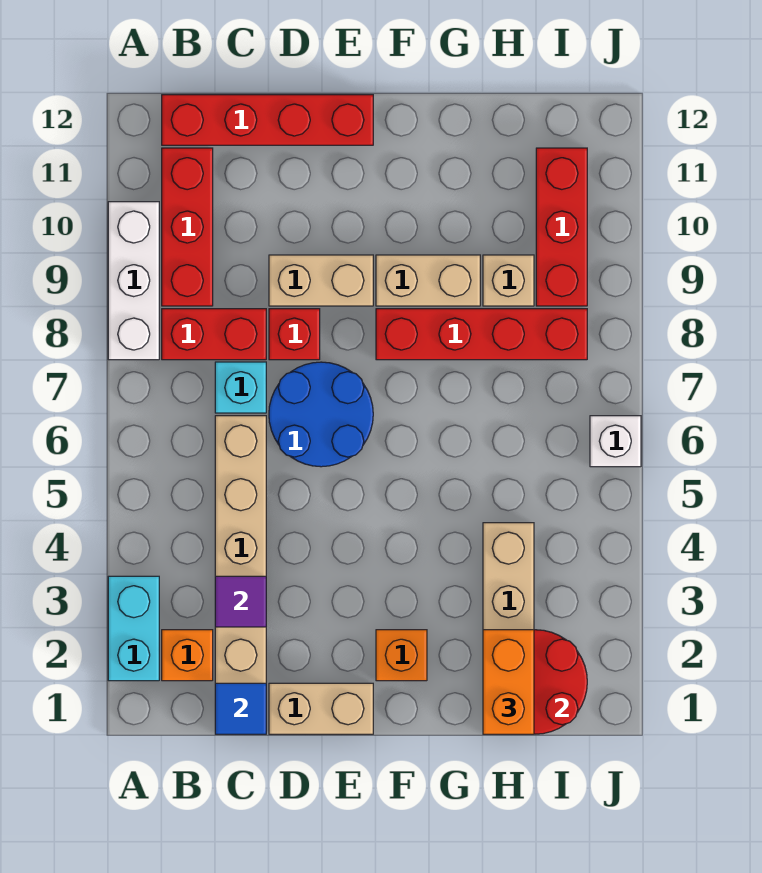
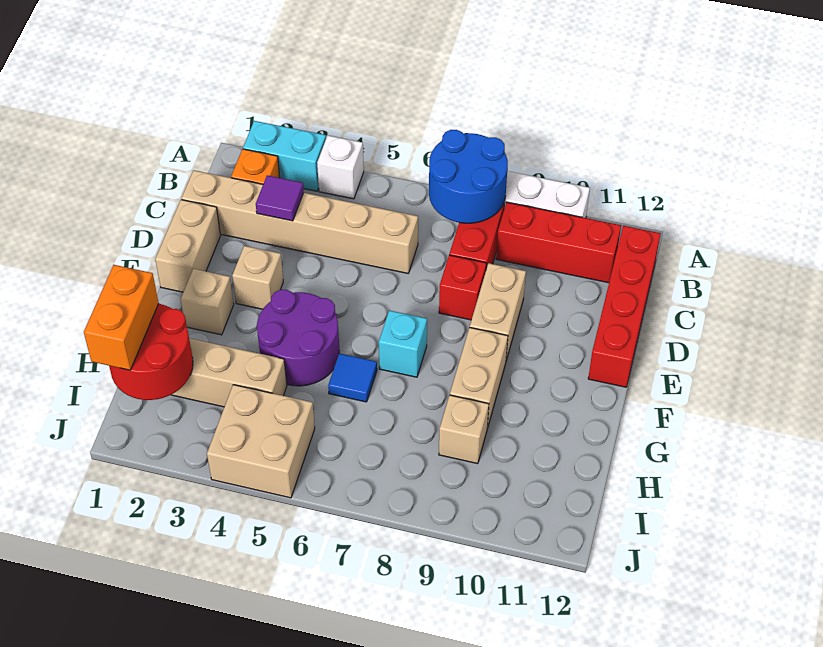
blue tile C1 level 2 -> blue tile G6 level 1
cyan brick C7 level 1 -> cyan brick F7 level 1
blue round brick D6:E7 level 1 -> blue round brick A7:B8 level 2
none -> tan brick E3 level 1
orange brick F2 level 1 -> tan brick F2 level 1
none -> purple round brick F4:G5 level 1
red brick F8:I8 level 1 -> none
orange brick H1:H2 level 3 -> orange brick H1:I1 level 3
none -> tan brick I4:J5 level 1
red brick I9:I11 level 1 -> none
white brick J6 level 1 -> white brick A4 level 1

